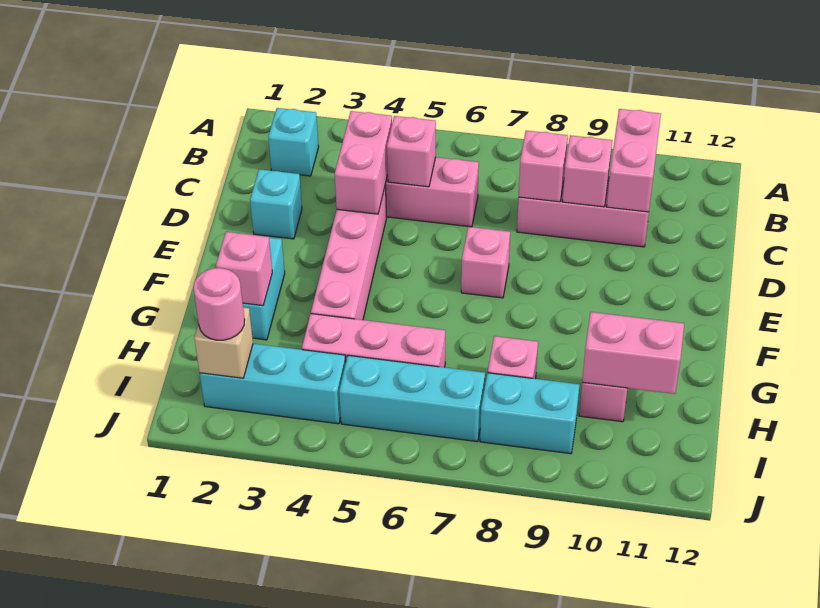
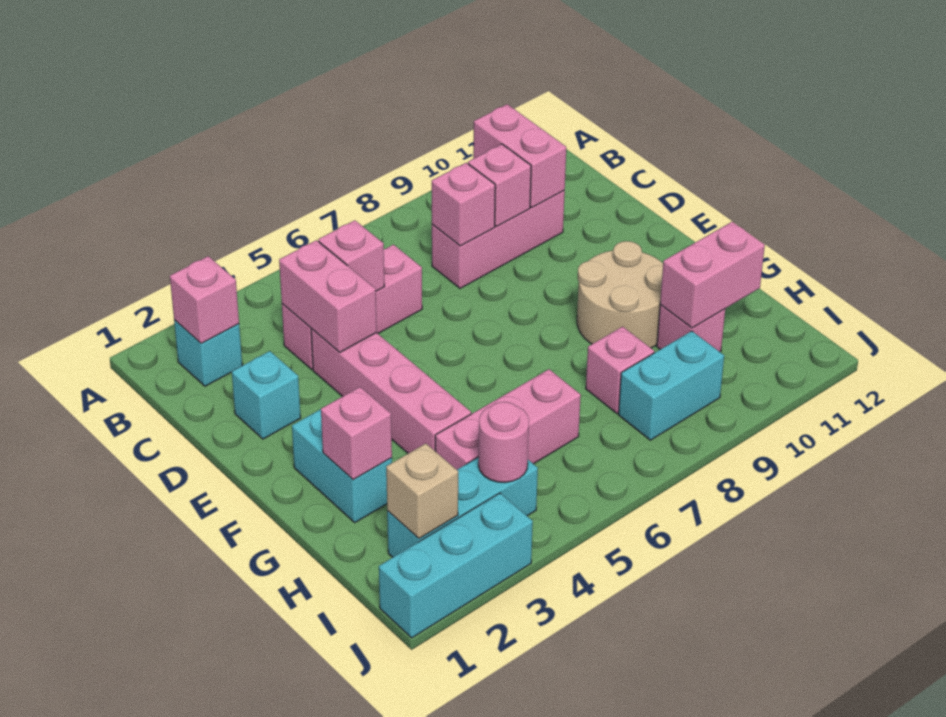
pink brick E7 level 1 -> pink brick B2 level 2
none -> tan round brick F9:G10 level 1
pink round brick I2 level 3 -> pink round brick I4 level 2
cyan brick I5:I7 level 1 -> cyan brick J1:J3 level 1

